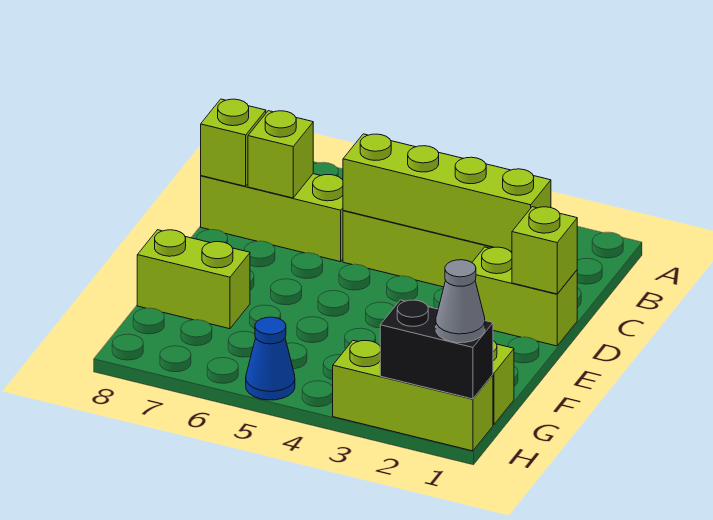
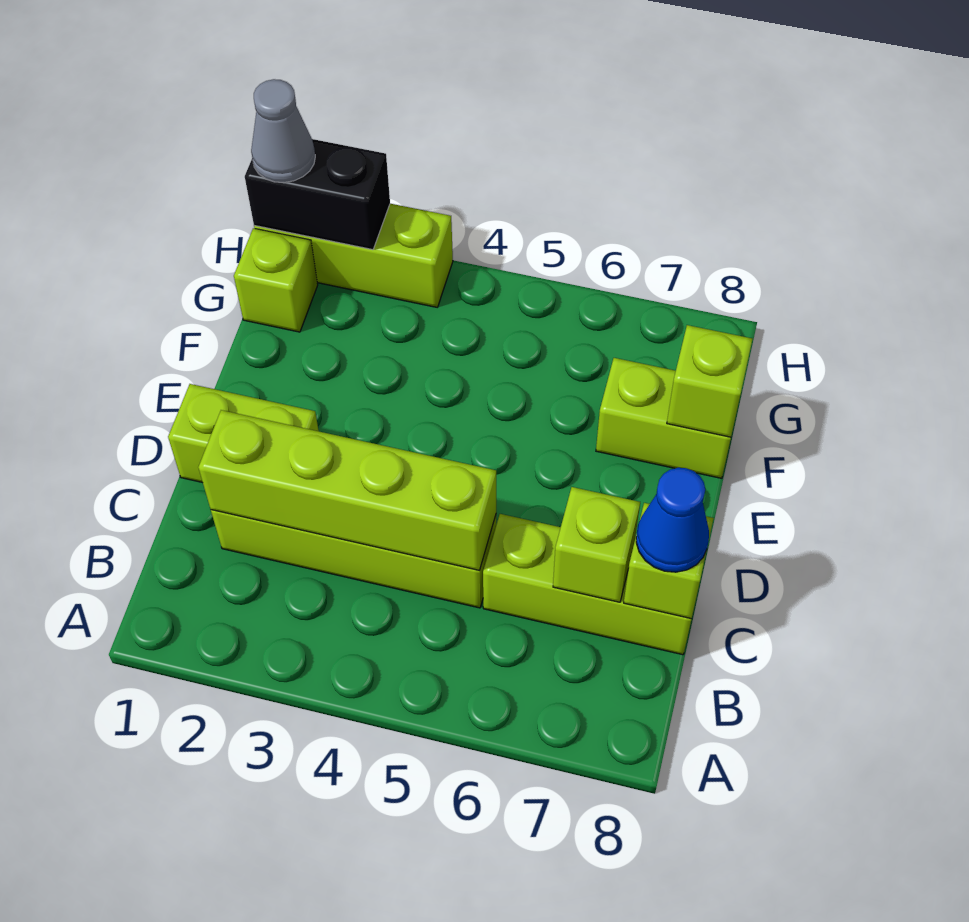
lime brick D1 level 2 -> lime brick F8 level 2
blue cone H5 level 1 -> blue cone C8 level 3

